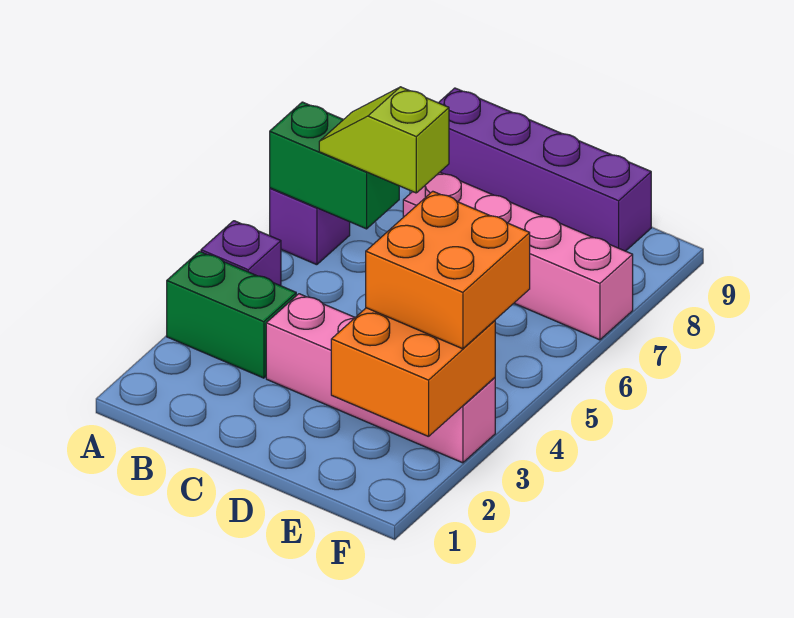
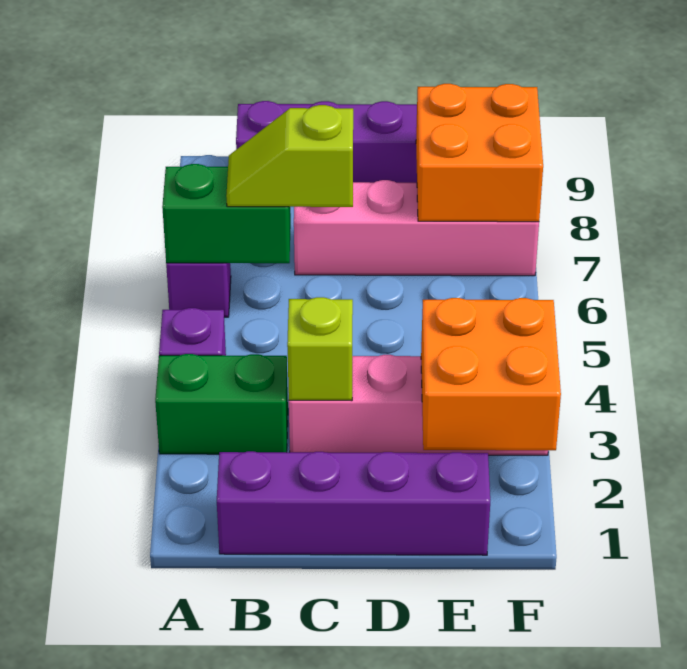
none -> purple brick B1:E1 level 1
none -> lime brick C3 level 2
orange brick E3:F4 level 3 -> orange brick E7:F8 level 2

